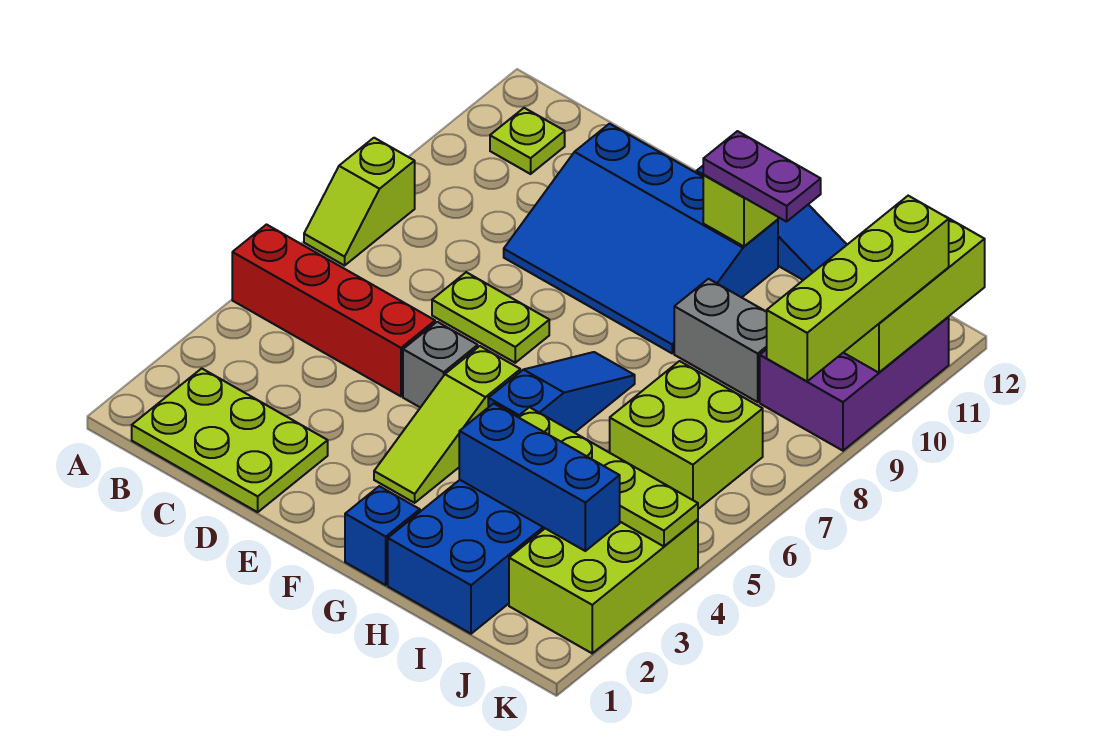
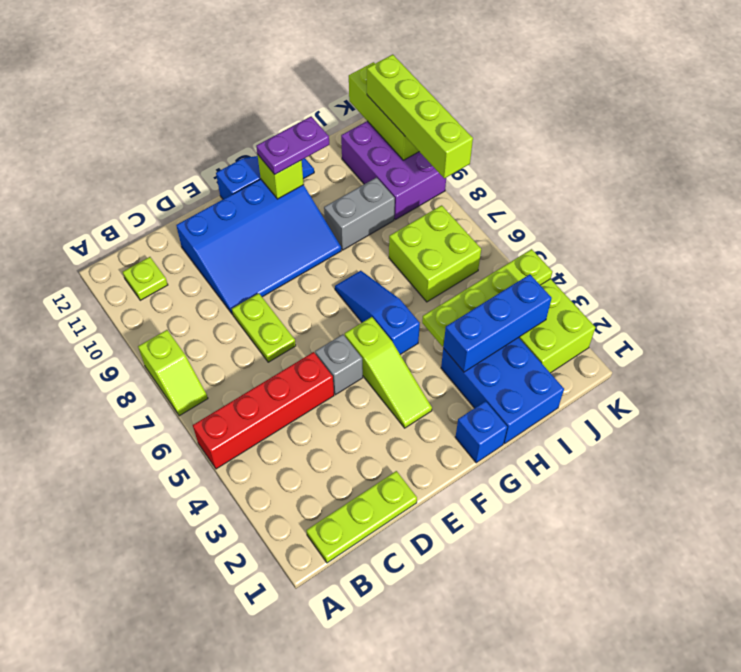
lime plate B1:D2 level 1 -> lime plate B1:D1 level 1
lime plate D7:E7 level 1 -> lime plate D7:D8 level 1

